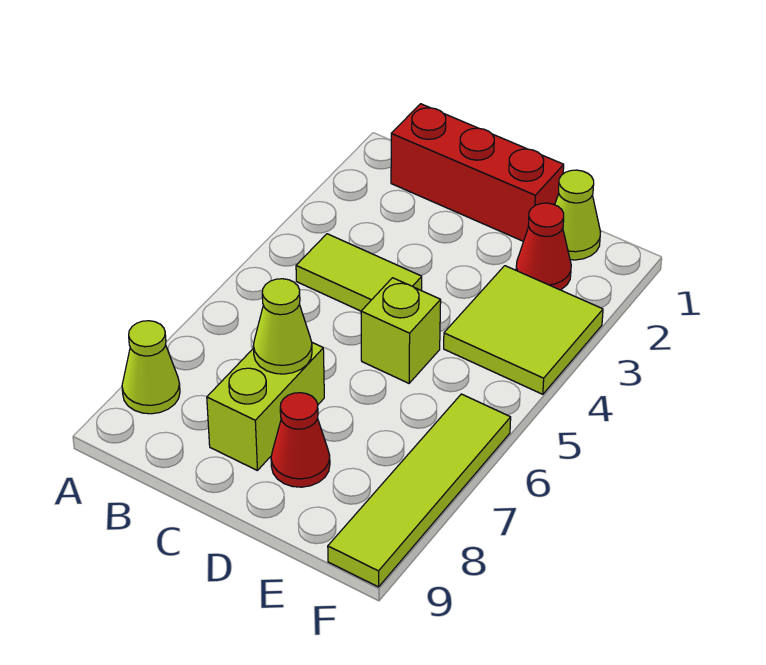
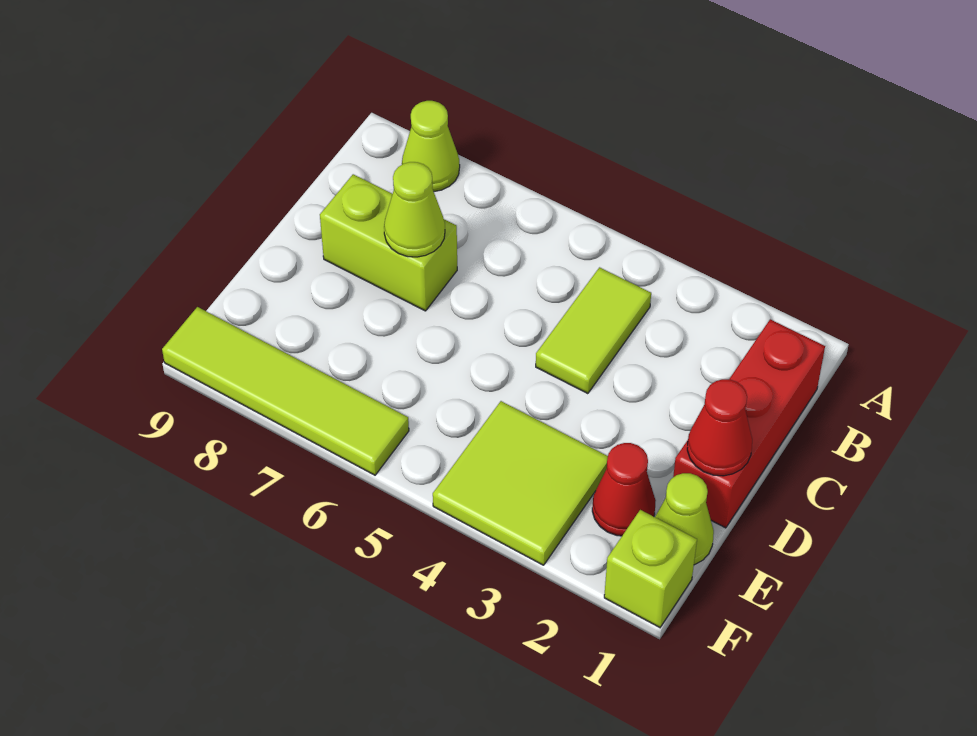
lime brick D5 level 1 -> lime brick F1 level 1
red cone D8 level 1 -> red cone D1 level 2

